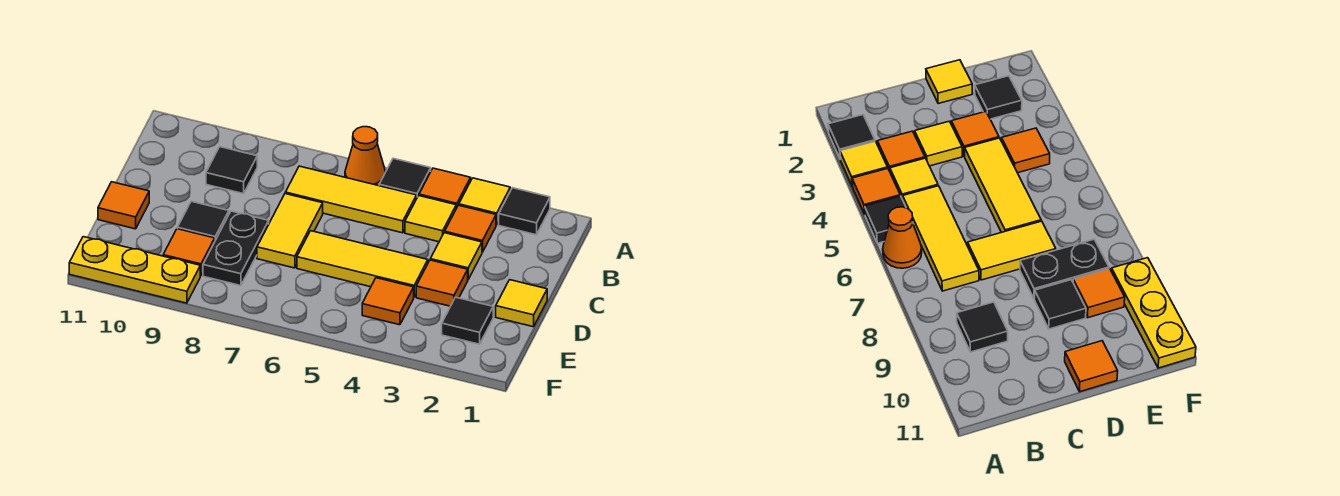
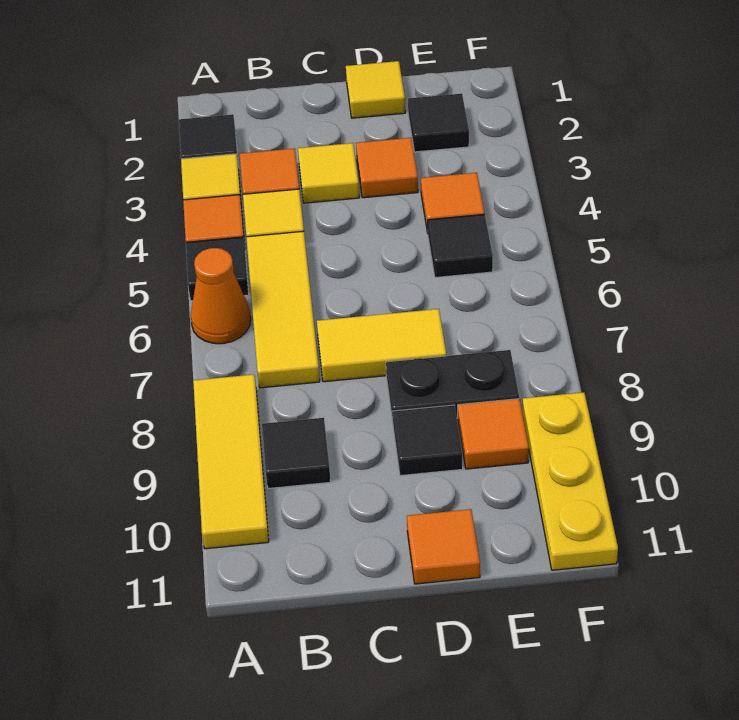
yellow tile D4:D6 level 1 -> yellow tile A8:A10 level 1
none -> black tile E5 level 1

